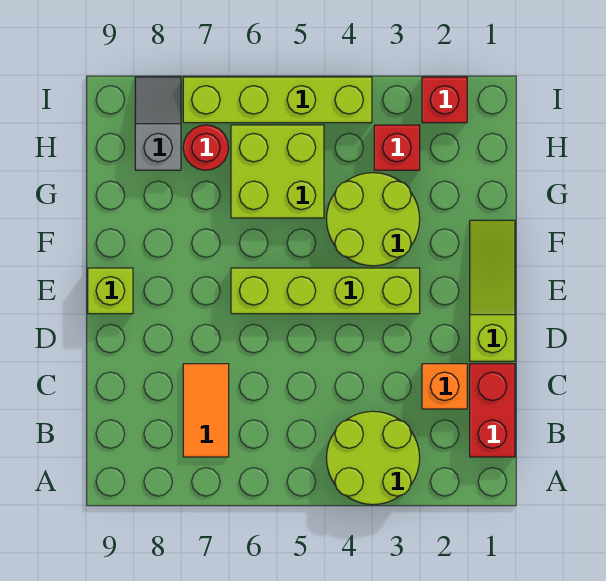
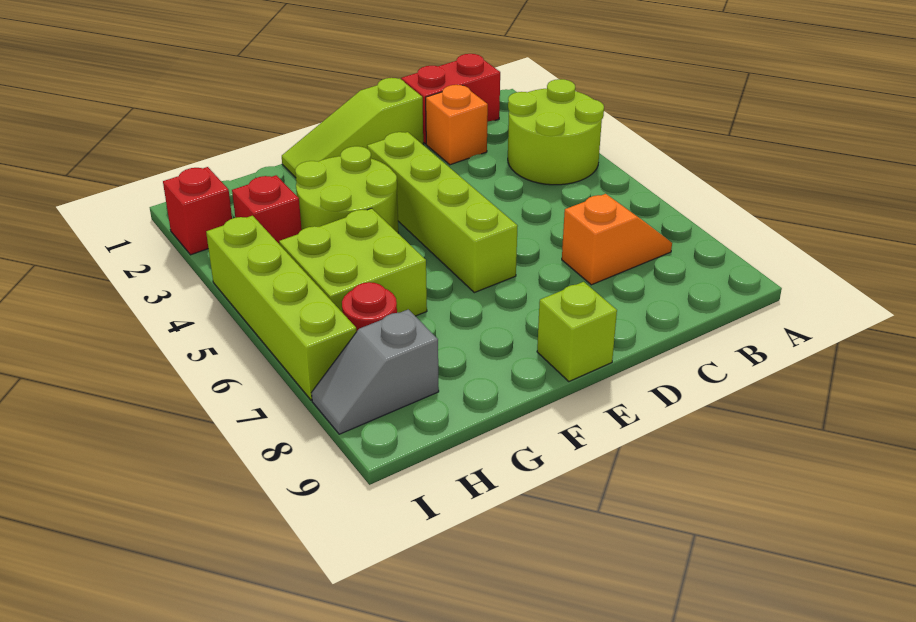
orange tile B7:C7 level 1 -> orange slope B7:C7 level 1 top C

